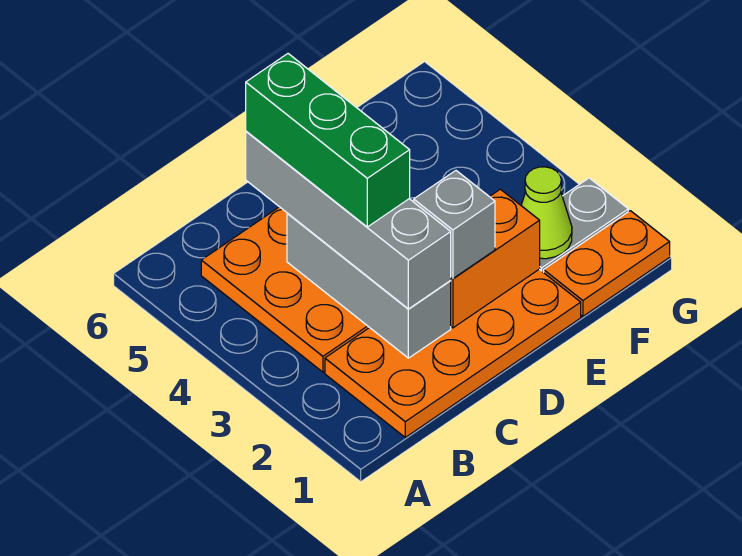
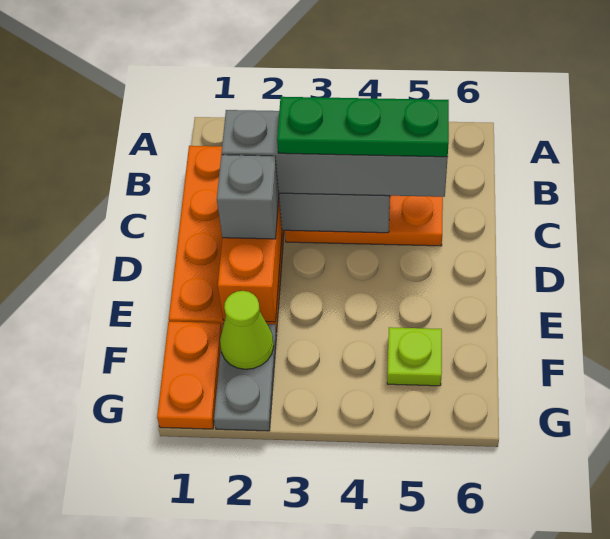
green brick C3:C5 level 4 -> green plate C3:C5 level 4
none -> lime plate F5 level 1

